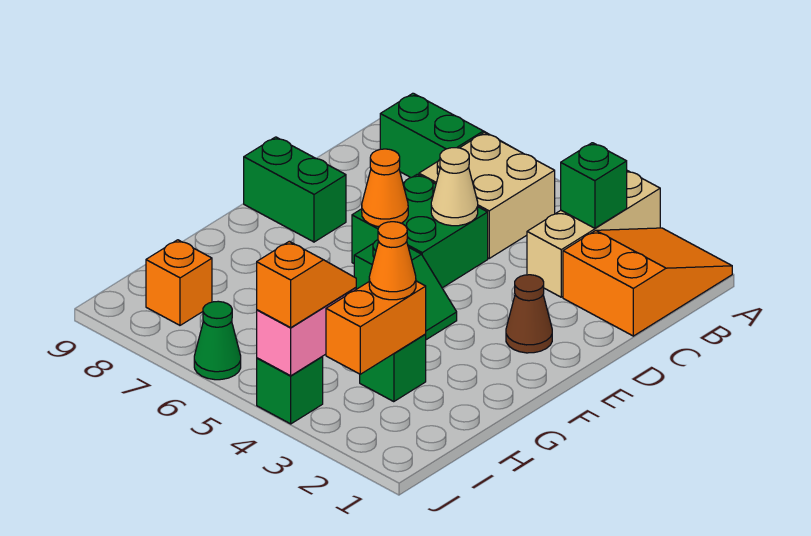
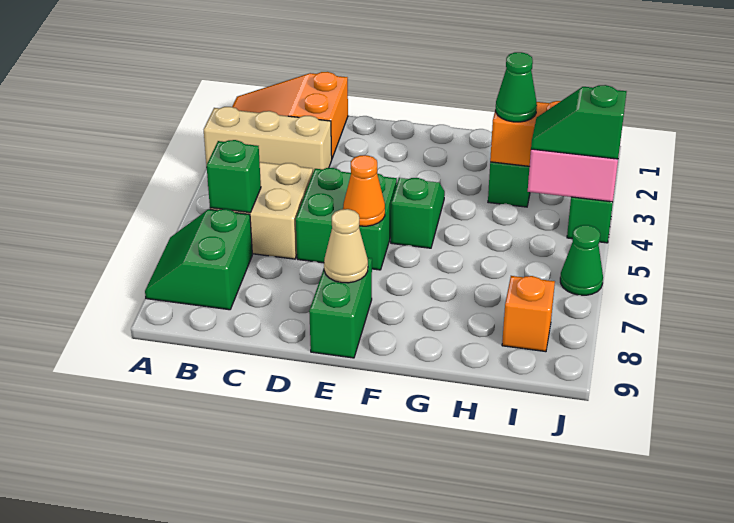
green brick B3 level 2 -> green brick B6 level 2
tan cone D5 level 2 -> tan cone E8 level 2
brown cone E2 level 1 -> none
orange cone H3 level 3 -> green cone H3 level 3
orange slope I4:J4 level 3 top J -> green slope I4:J4 level 3 top J

